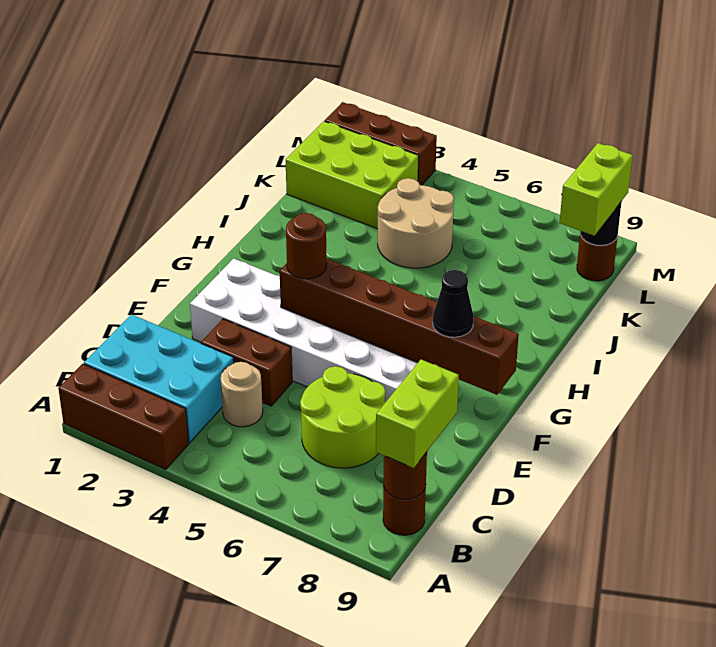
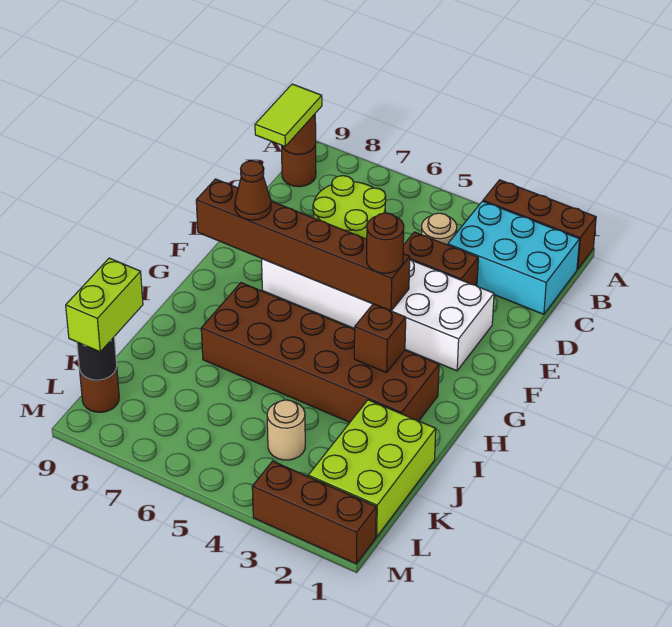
lime brick B9:C9 level 3 -> lime tile B9:C9 level 3
black cone F8 level 3 -> brown cone F8 level 3
none -> brown brick H2:I7 level 1
none -> brown brick H3 level 2
tan round brick J4:K5 level 1 -> tan round brick K4 level 1
lime brick K1:L3 level 1 -> lime brick J1:L2 level 1

